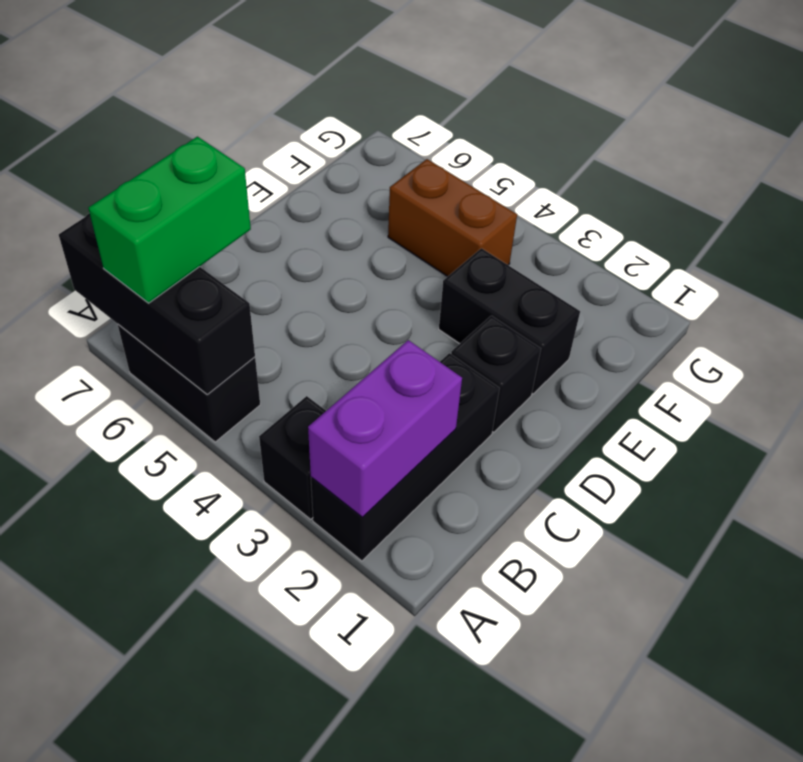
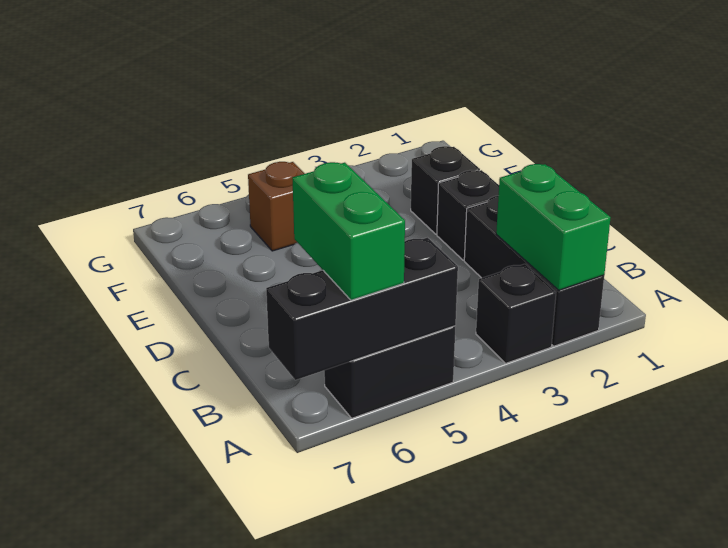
purple brick A2:B2 level 2 -> green brick A2:B2 level 2
black brick E2:E3 level 1 -> black brick E2 level 1
brown brick F4:F5 level 1 -> brown brick F5 level 1

